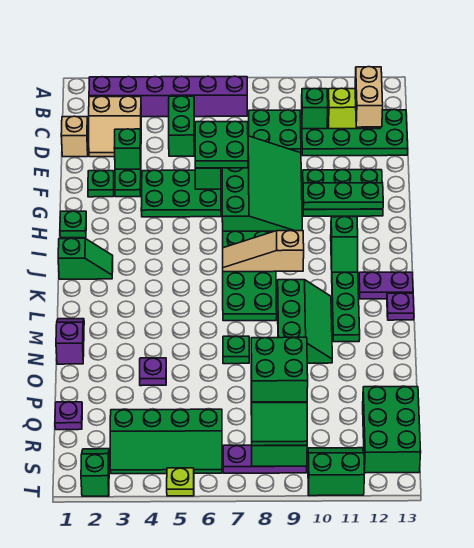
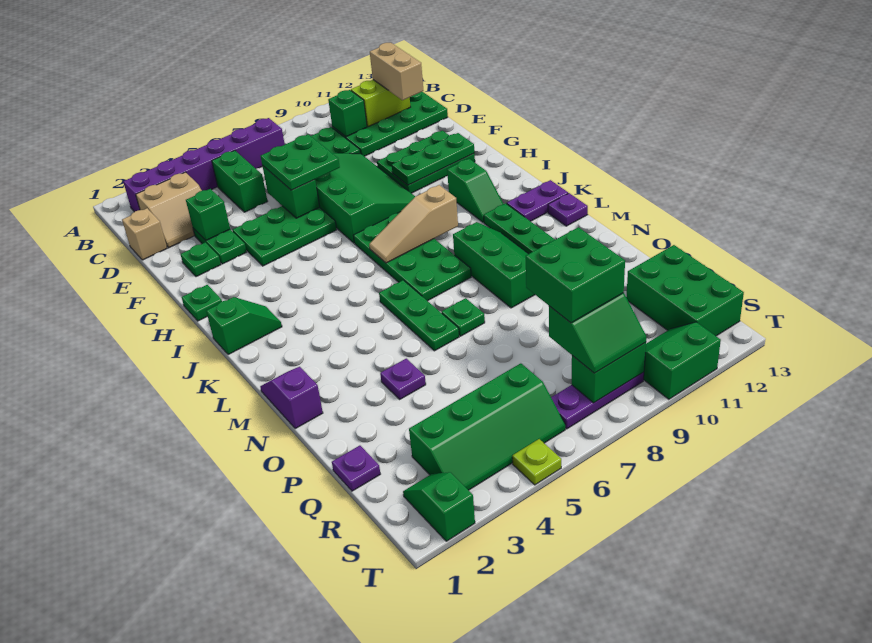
none -> green plate L6:N6 level 1

